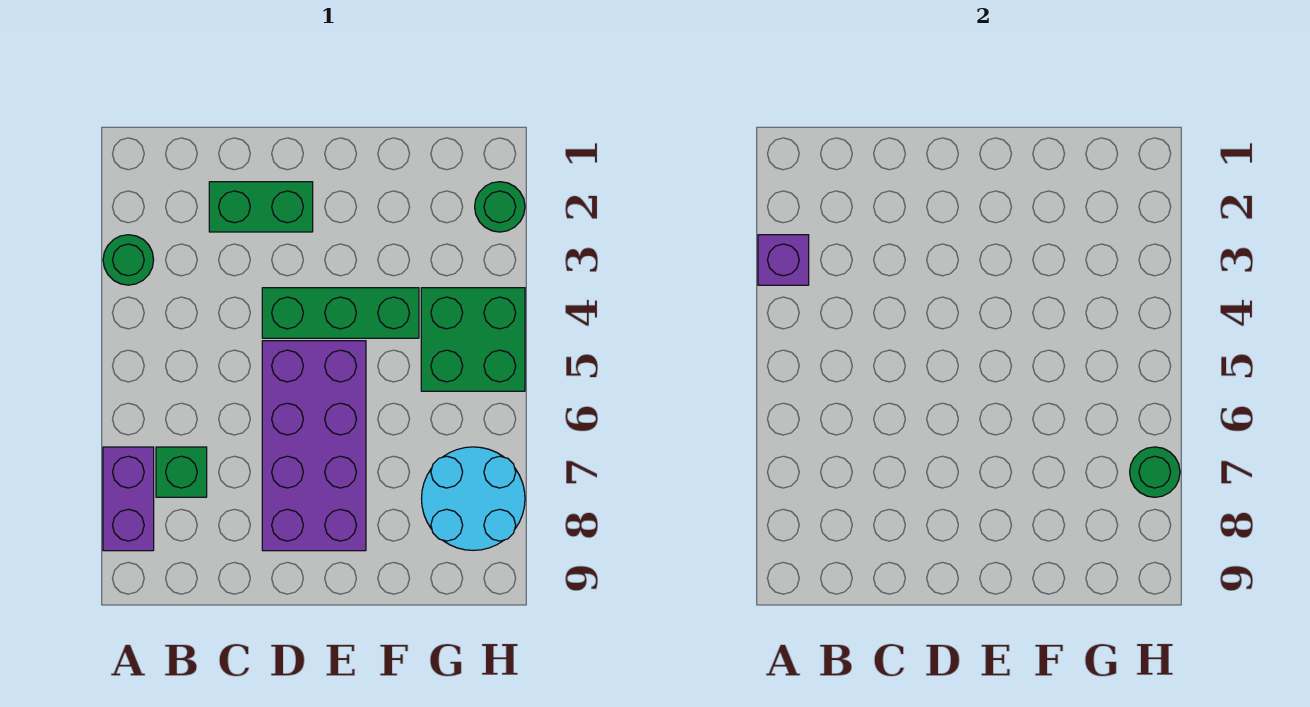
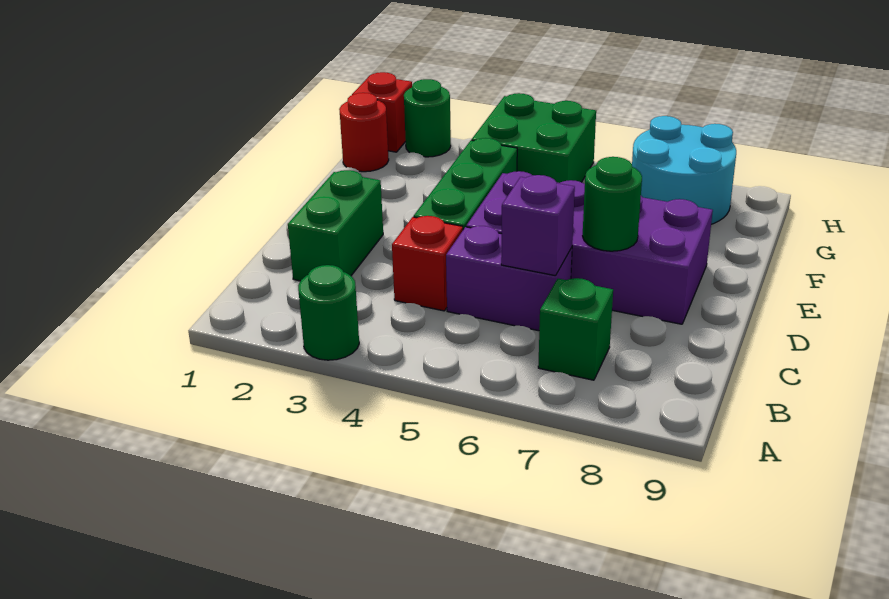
purple brick A3 level 2 -> purple brick C6 level 2
purple brick A7:A8 level 1 -> purple brick C5:C6 level 1
none -> red brick C4 level 1
none -> red round brick G1 level 1
none -> red brick H1 level 1
green round brick H7 level 2 -> green round brick D7 level 2

